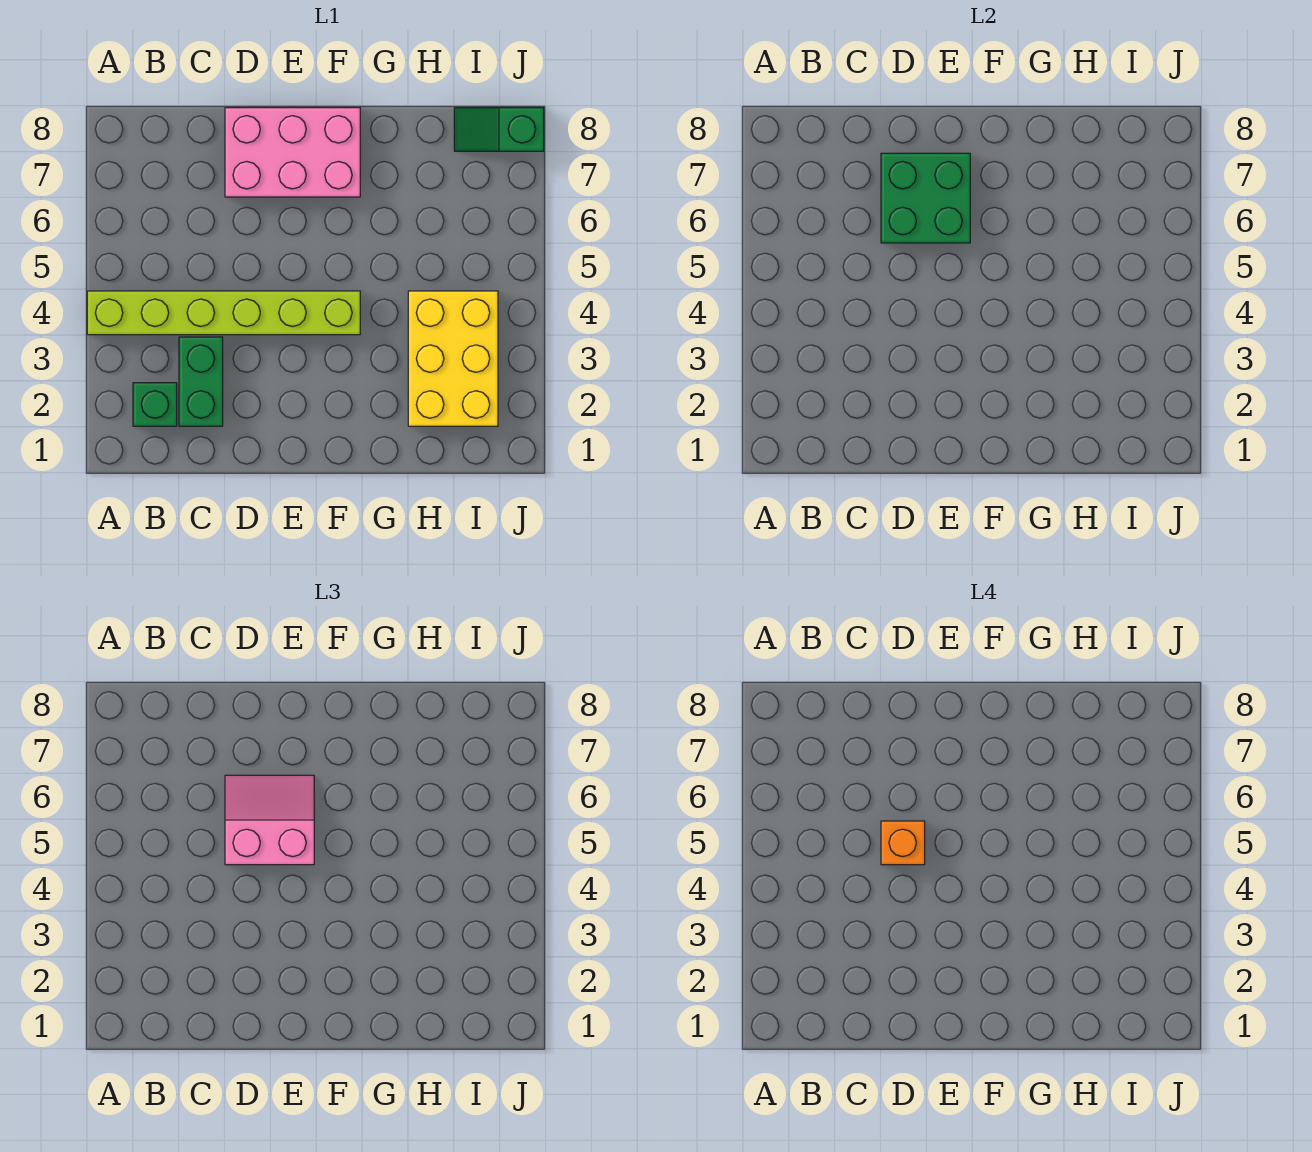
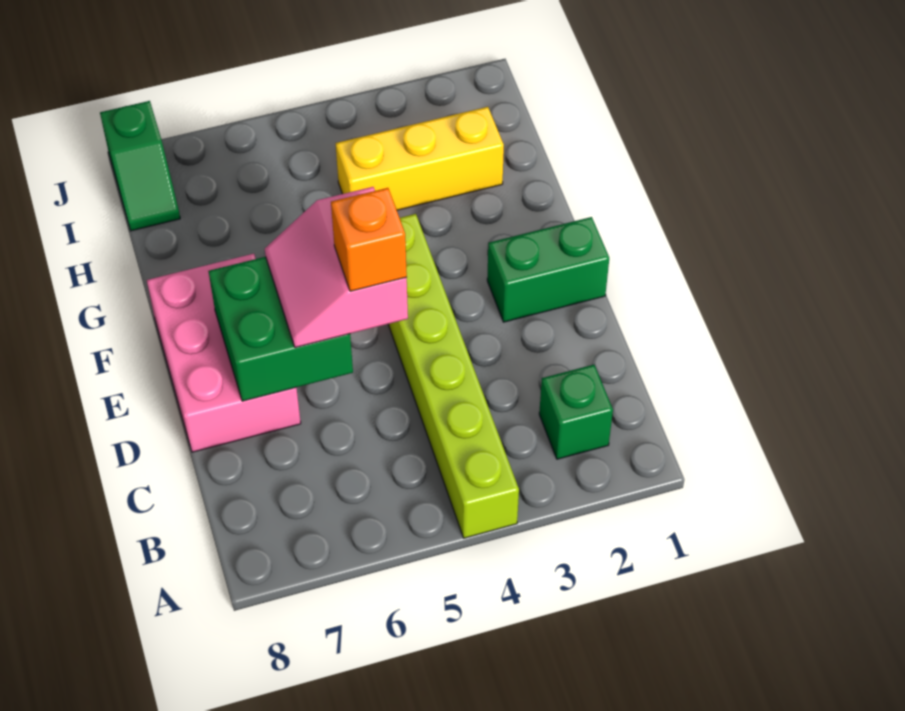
green brick C2:C3 level 1 -> green brick E1:E2 level 1
yellow brick H2:I4 level 1 -> yellow brick H2:H4 level 1

